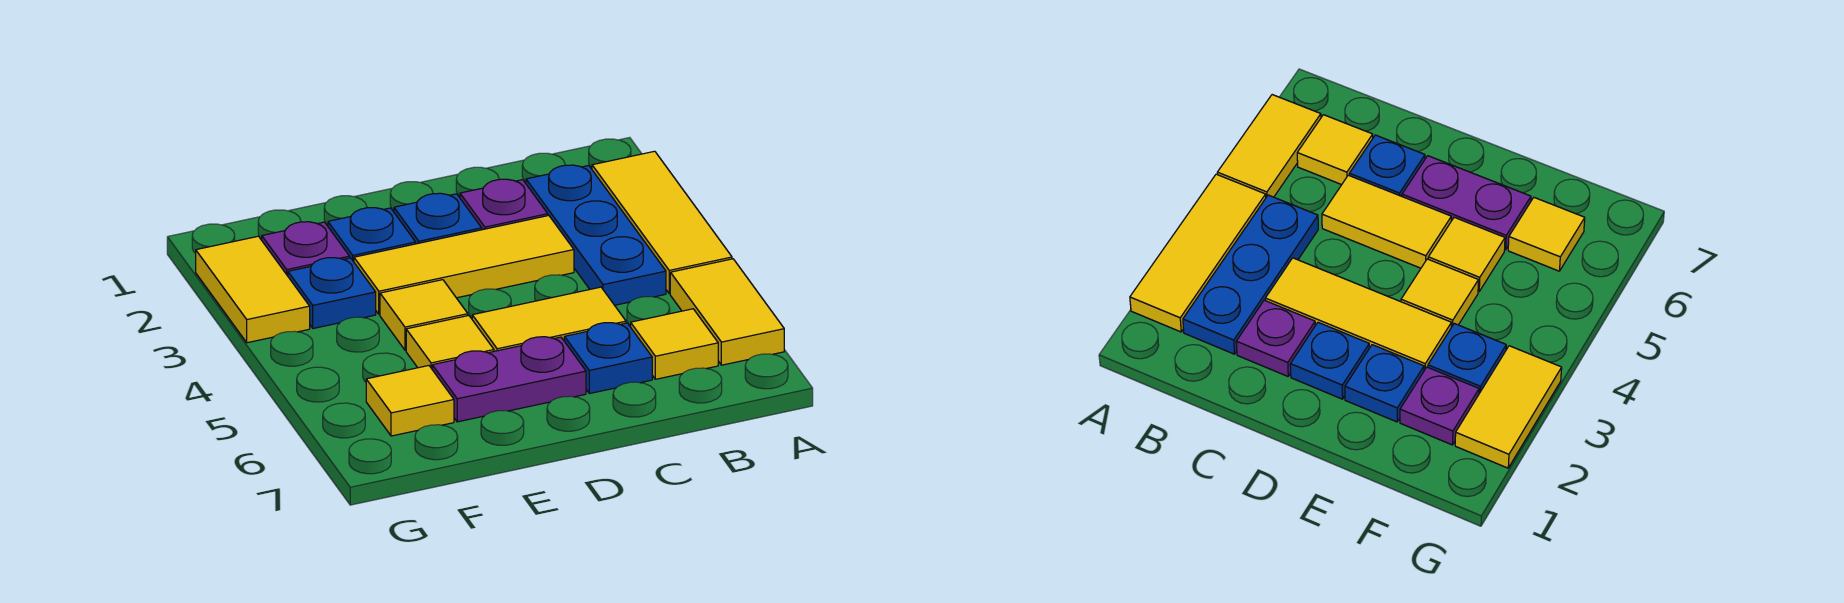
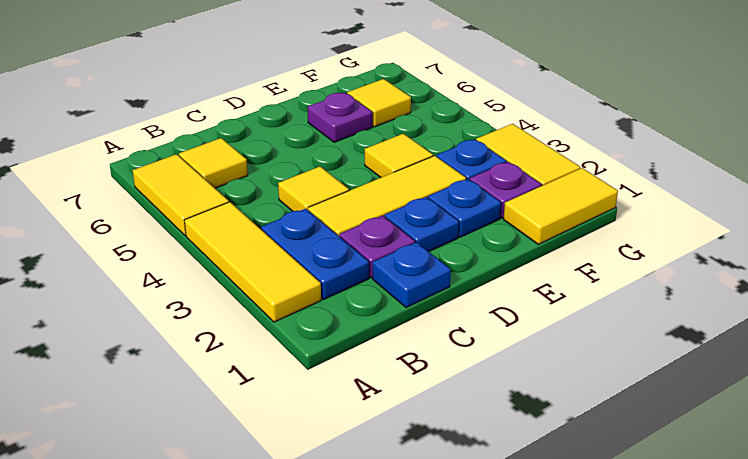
blue plate B2:B4 level 1 -> blue plate B2:B3 level 1
yellow tile C5:D5 level 1 -> yellow tile F1:G1 level 1
blue plate C6 level 1 -> blue plate C1 level 1
purple plate D6:E6 level 1 -> purple plate E6 level 1
yellow tile E5 level 1 -> yellow tile C4 level 1

